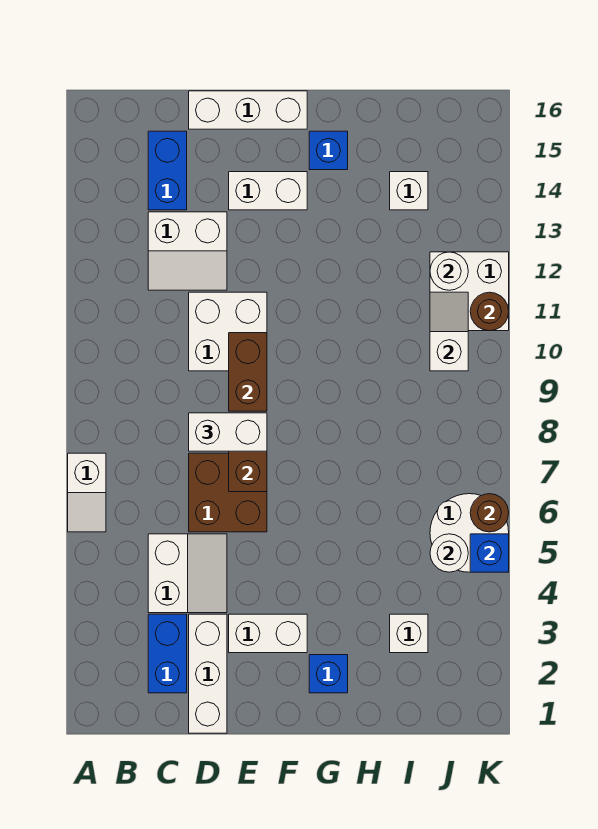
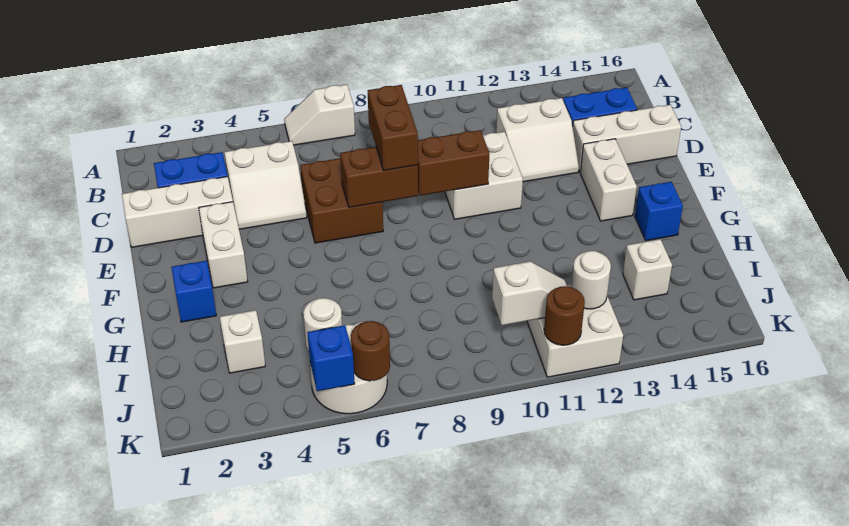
white slope C12:D13 level 1 top 13 -> white slope C12:D13 level 1 top C
white brick D8:E8 level 3 -> brown brick D8:E8 level 3
white brick D16:F16 level 1 -> white brick D14:D16 level 1

